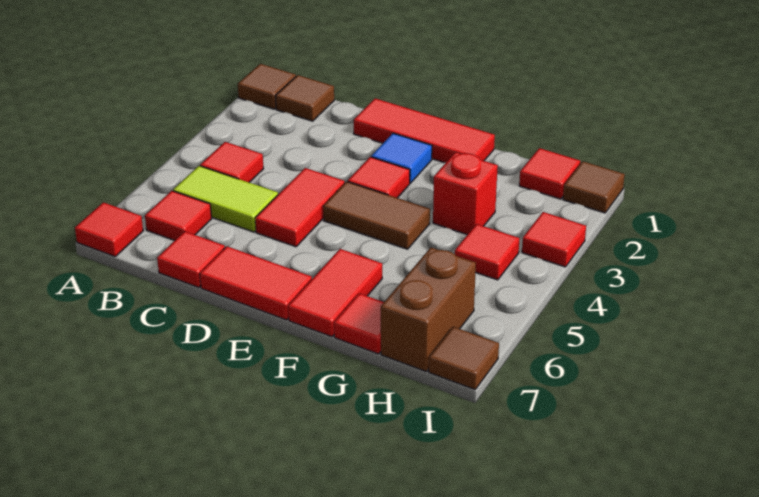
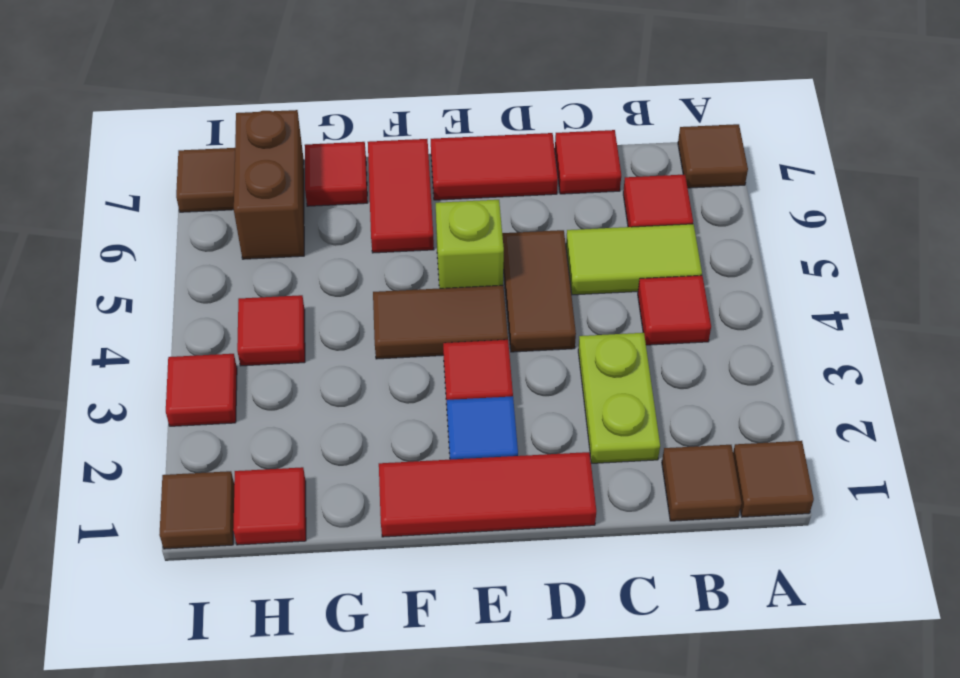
red tile A7 level 1 -> brown tile A7 level 1
none -> lime plate C2:C3 level 1
red tile D4:D5 level 1 -> brown tile D4:D5 level 1
none -> lime brick E5 level 1
red brick G3 level 1 -> none

